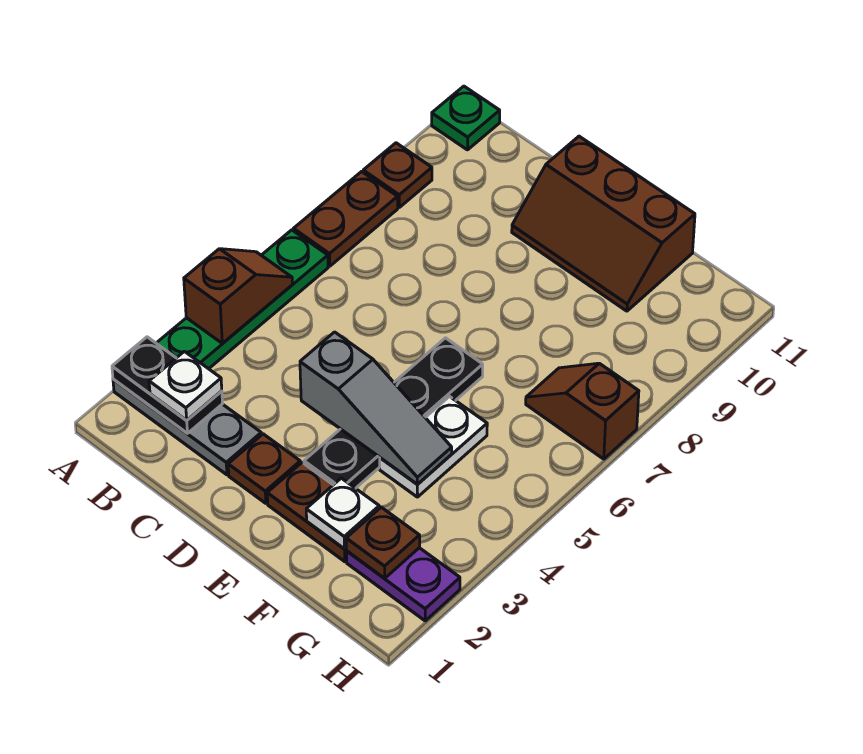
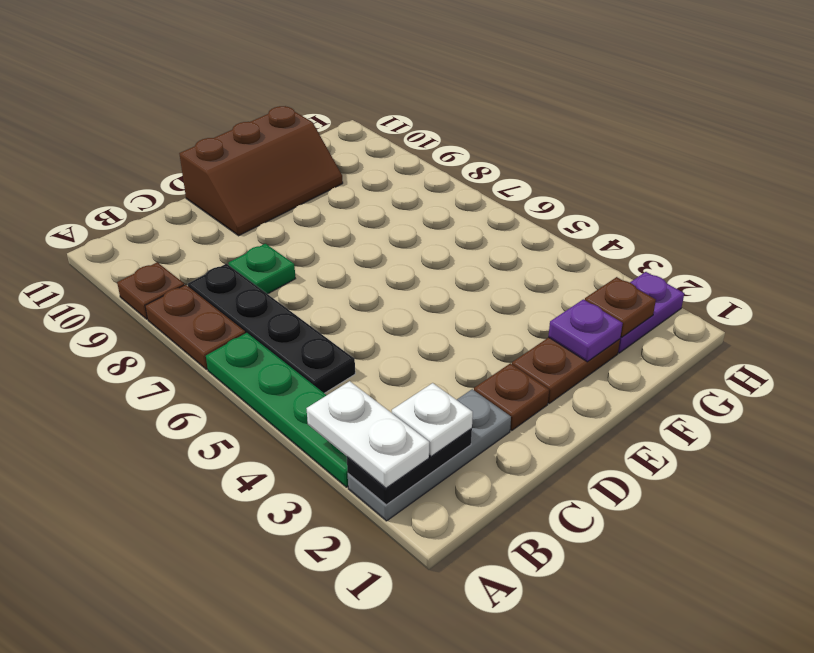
brown slope A4:A5 level 2 top 4 -> none
green plate A11 level 1 -> green plate C8 level 1
grey slope D4:F4 level 2 top D -> none
black plate E3:E6 level 1 -> black plate B5:B8 level 1
white plate F2 level 2 -> purple plate F2 level 2
white plate F4:F5 level 1 -> white plate A2:A3 level 3
brown slope G7:H7 level 1 top H -> none

